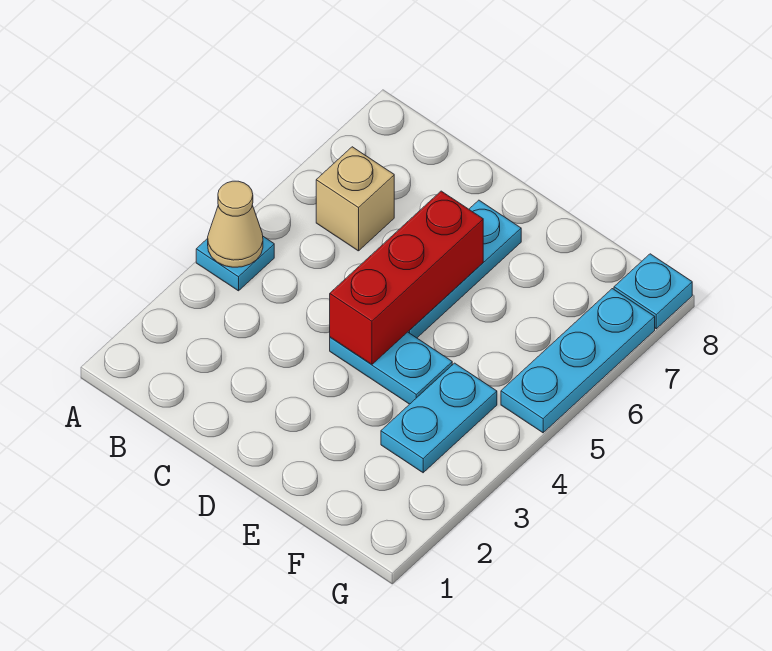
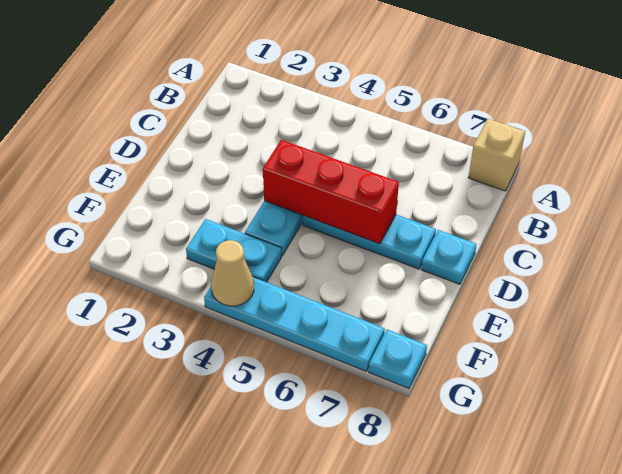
cyan plate A4 level 1 -> cyan plate D8 level 1
tan cone A4 level 2 -> tan cone G4 level 2
tan brick B6 level 1 -> tan brick A8 level 1
cyan plate G5:G7 level 1 -> cyan plate G4:G7 level 1

